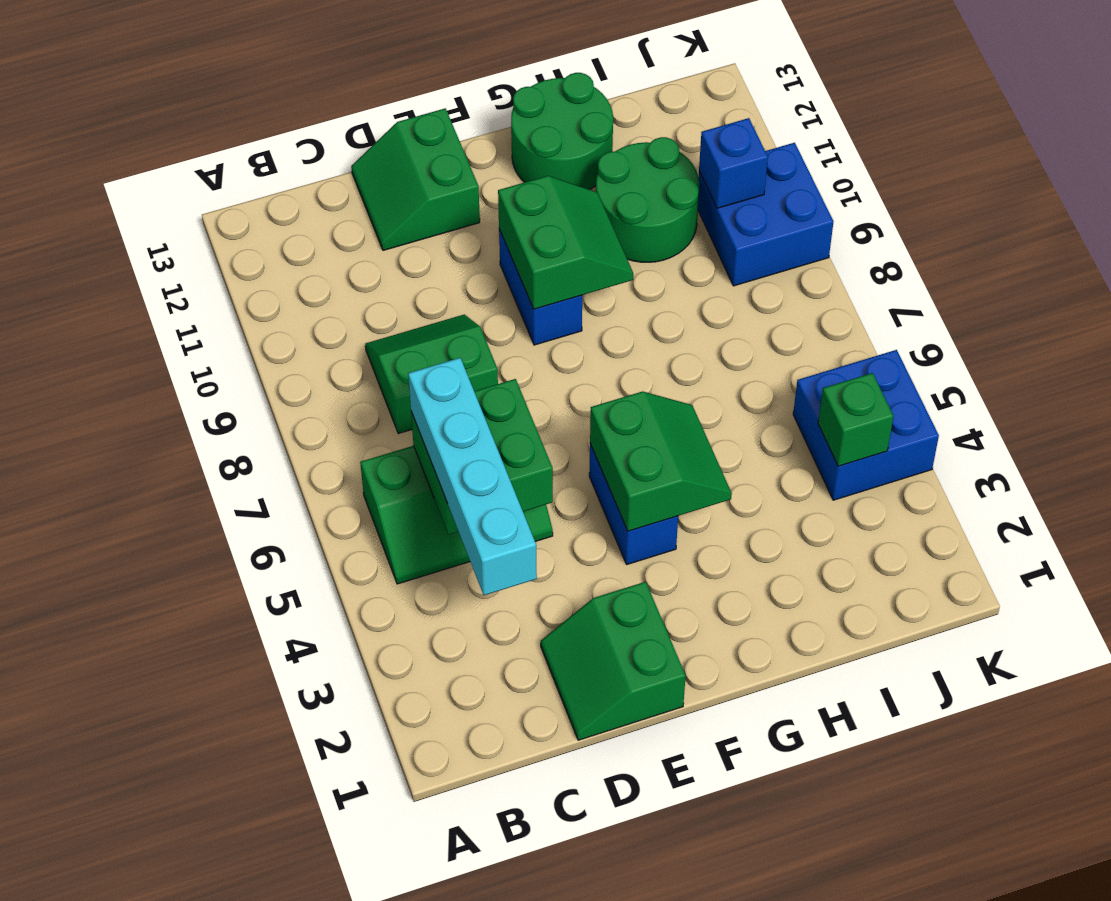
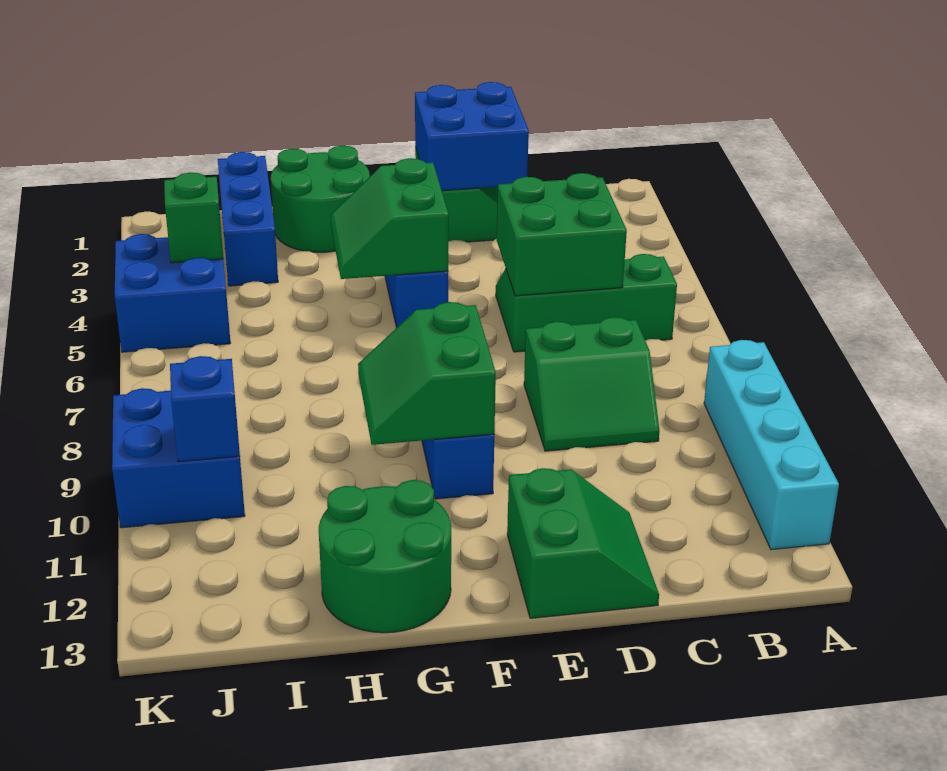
cyan brick C3:C6 level 3 -> cyan brick A9:A12 level 1
none -> blue brick D1:E2 level 2
green round brick H10:I11 level 1 -> green round brick G1:H2 level 1
none -> blue brick I1:I3 level 1

